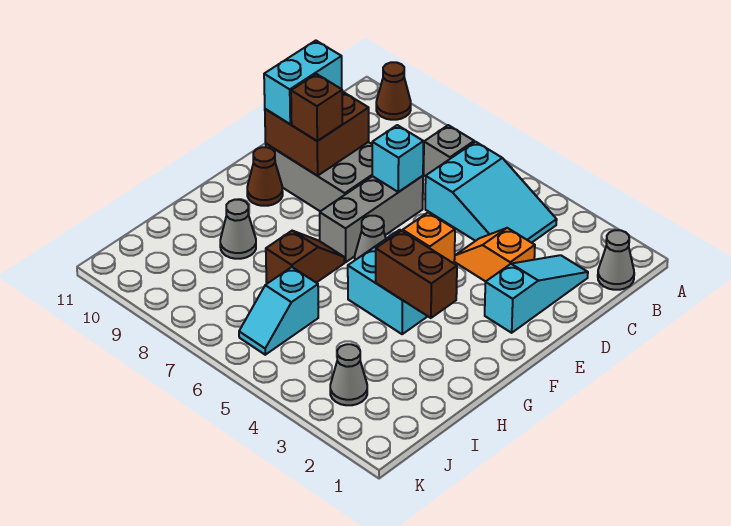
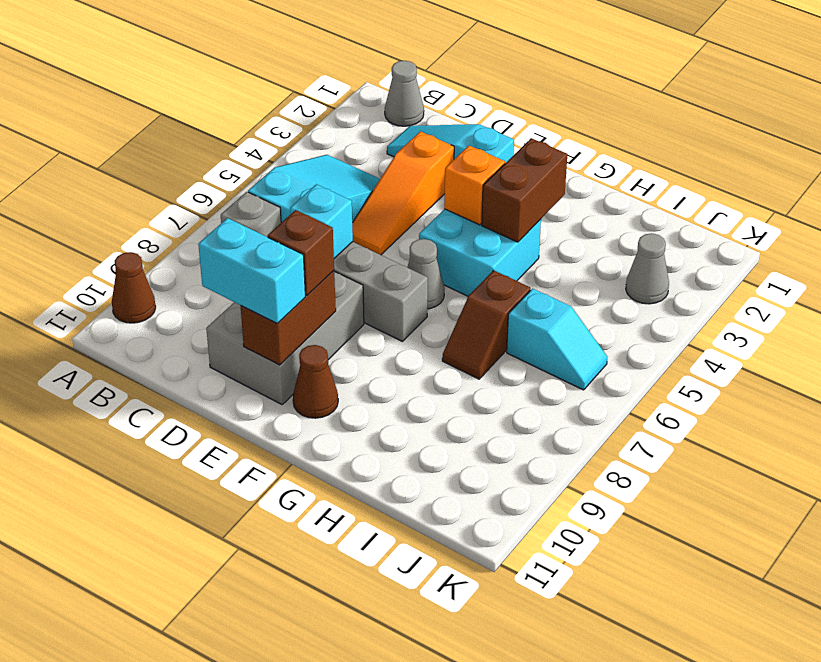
orange slope D3:D4 level 1 top 3 -> orange slope D3:D5 level 1 top 3
brown brick D9:E10 level 2 -> brown brick E9:E10 level 2
brown slope G7:H7 level 1 top H -> brown slope H6:H7 level 1 top 6
grey cone H9 level 1 -> none

